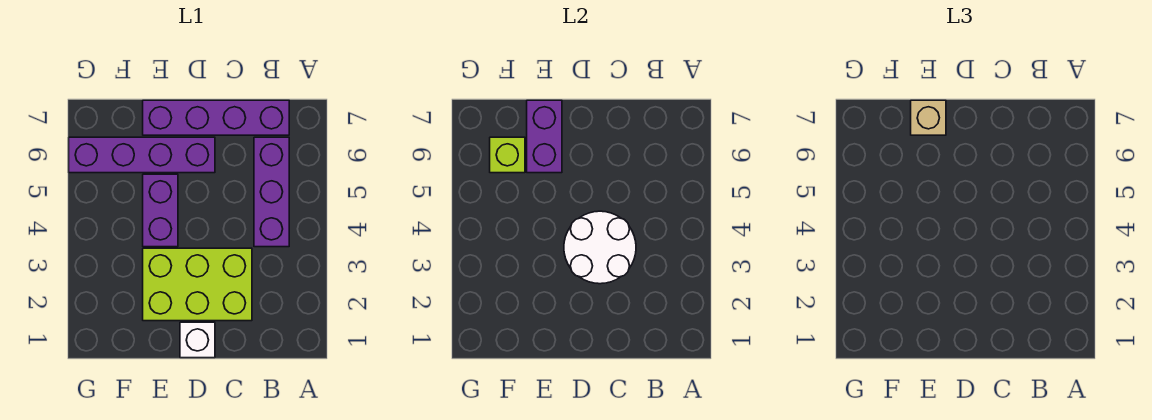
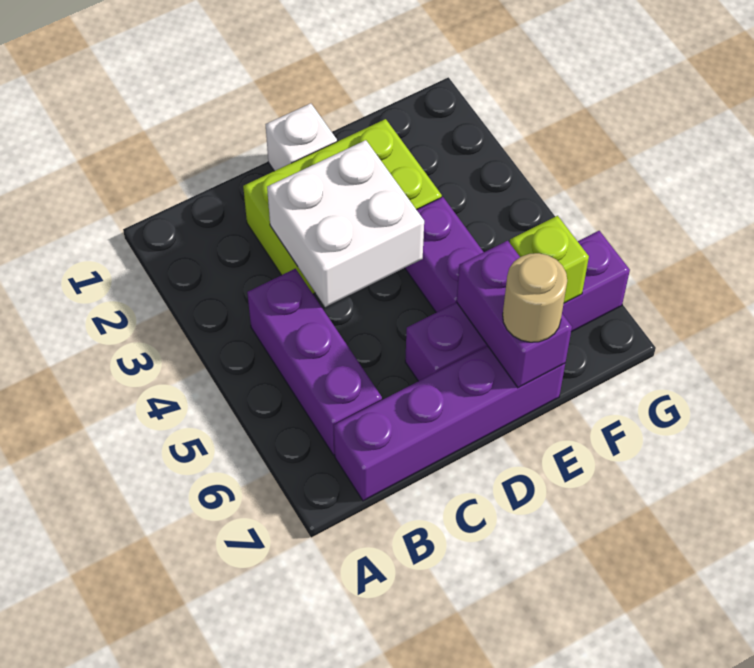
white round brick C3:D4 level 2 -> white brick C3:D4 level 2
tan brick E7 level 3 -> tan round brick E7 level 3

